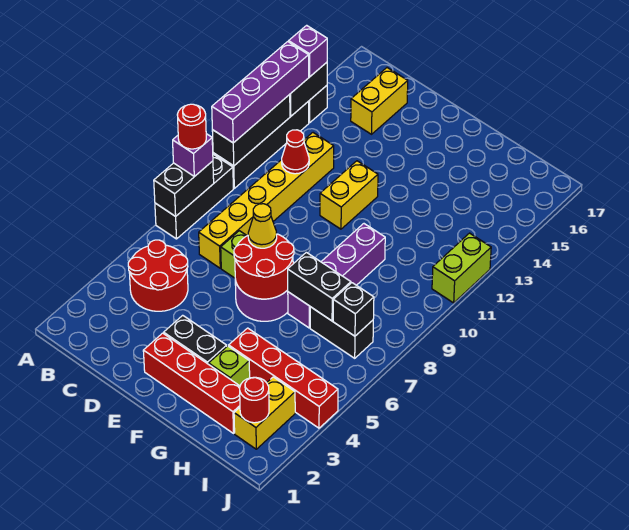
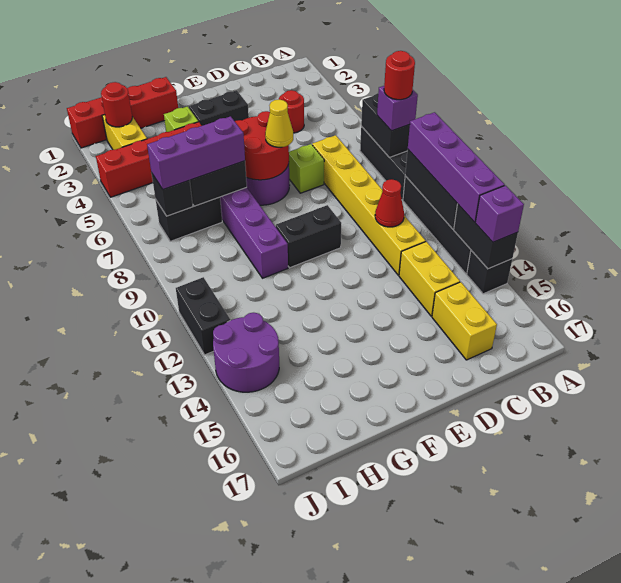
red round brick B4:C5 level 1 -> red round brick C4 level 1
red brick E2:H2 level 1 -> red brick G1:J1 level 1
none -> black brick E10:F10 level 1
yellow brick E11:E12 level 1 -> yellow brick C13:C14 level 1
none -> purple brick G7:I7 level 3
none -> purple round brick I13:J14 level 1
lime brick J11:J12 level 1 -> black brick J11:J12 level 1

